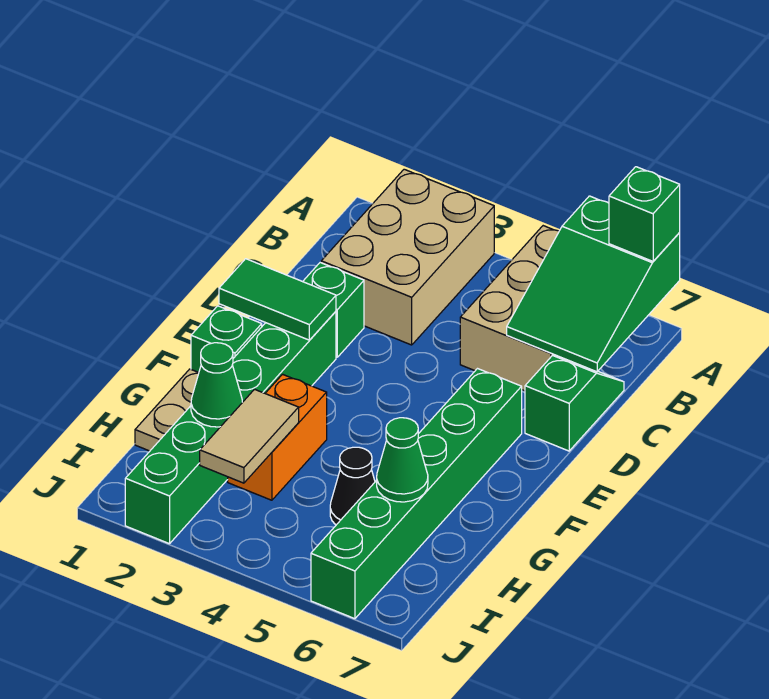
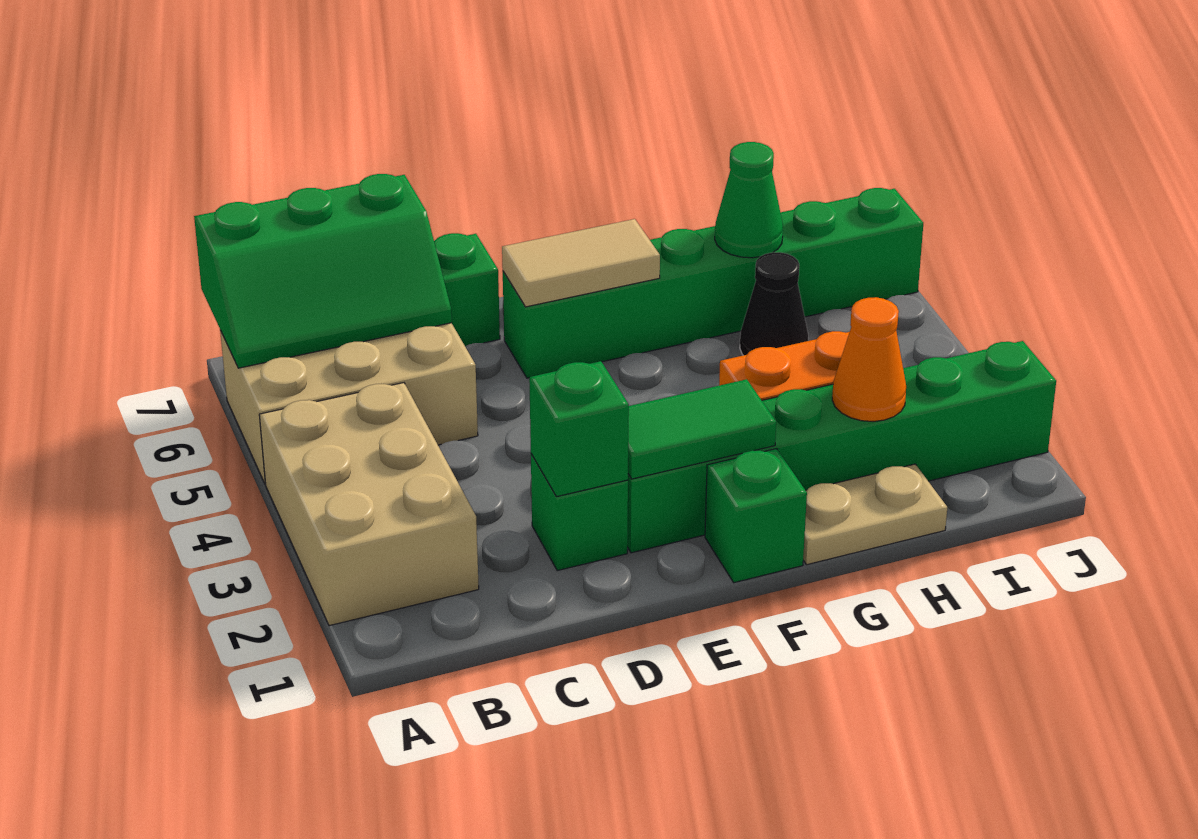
tan brick A2:C3 level 1 -> tan brick A2:B4 level 1
green slope A6:C7 level 2 top A -> green slope A6:C7 level 2 top 7
green brick A7 level 3 -> green brick D2 level 2
green tile E1:E2 level 2 -> green tile E2:F2 level 2
green cone H2 level 2 -> orange cone H2 level 2
tan tile H3:I3 level 2 -> tan tile E6:F6 level 2

